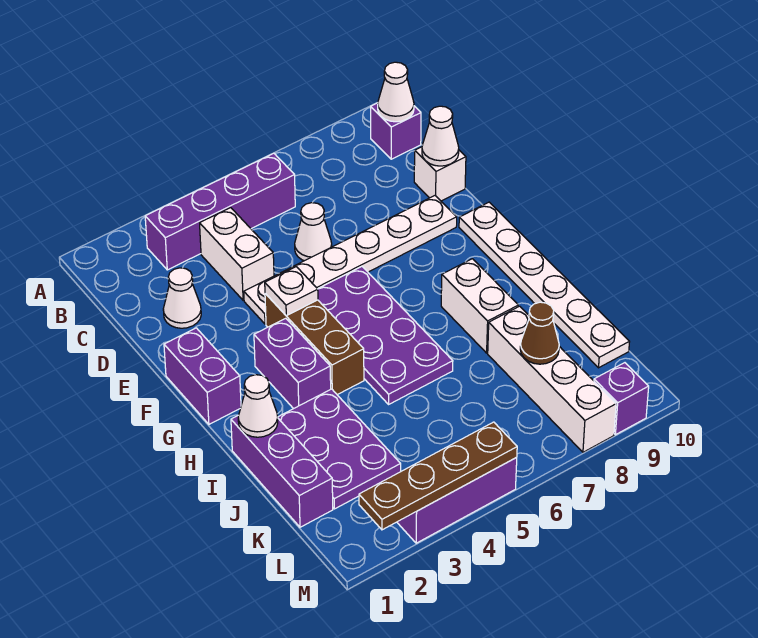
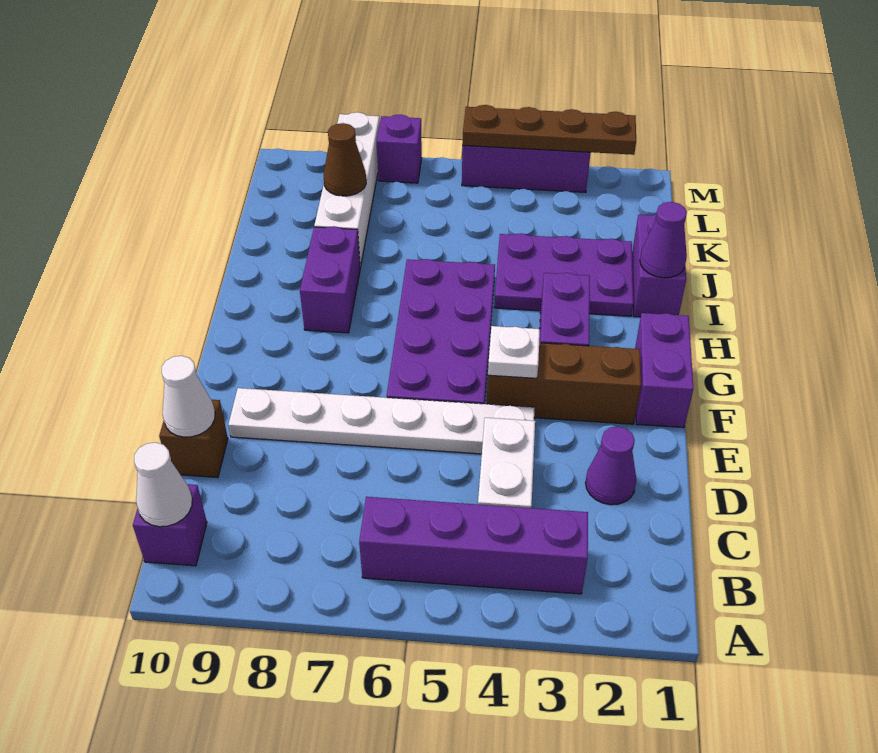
white cone D2 level 1 -> purple cone D2 level 1
white cone D6 level 1 -> none
white brick D10 level 1 -> brown brick D10 level 1
brown brick F4:H4 level 1 -> brown brick F2:F4 level 1
white plate F10:K10 level 1 -> none
white brick H8:I8 level 1 -> purple brick H8:I8 level 1
purple brick I1:K1 level 1 -> purple brick I1:J1 level 1
white cone I1 level 2 -> purple cone I1 level 2
purple plate I2:K3 level 1 -> purple plate I2:J4 level 1
purple brick M9 level 1 -> purple brick M7 level 1

